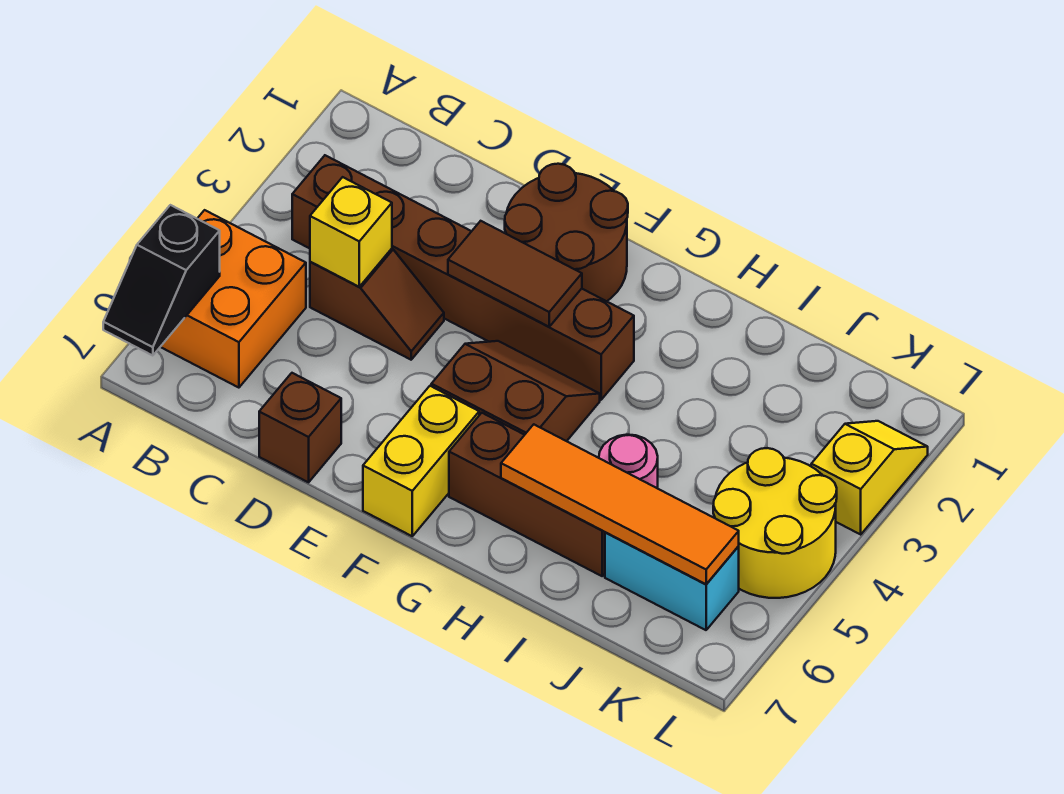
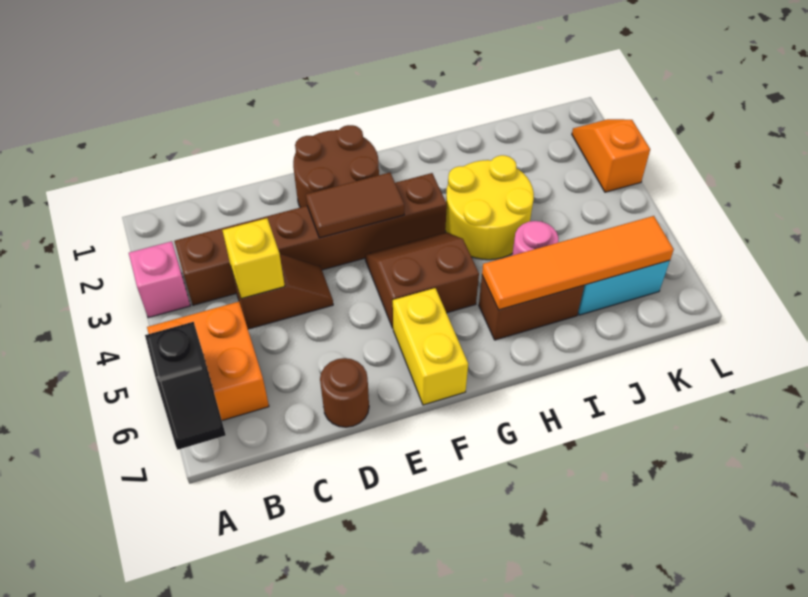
none -> pink brick A3 level 1
brown brick D7 level 1 -> brown round brick D7 level 1
brown brick G6:I6 level 1 -> brown brick H6:I6 level 1
yellow round brick K4:L5 level 1 -> yellow round brick H3:I4 level 1
yellow slope L2:L3 level 1 top 3 -> orange slope L2:L3 level 1 top 3

